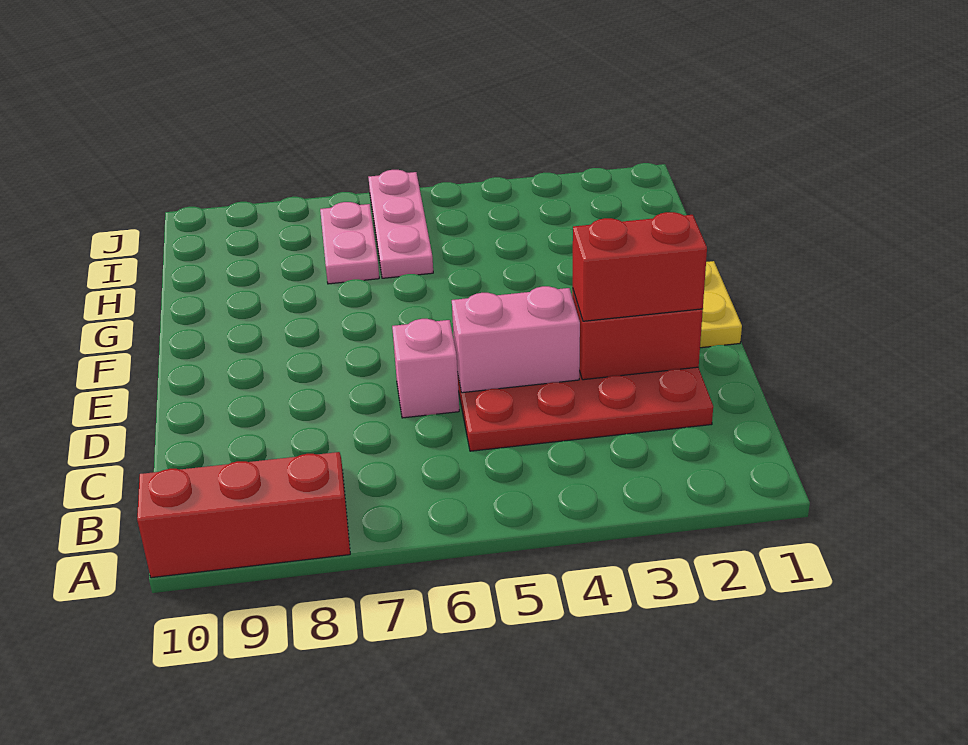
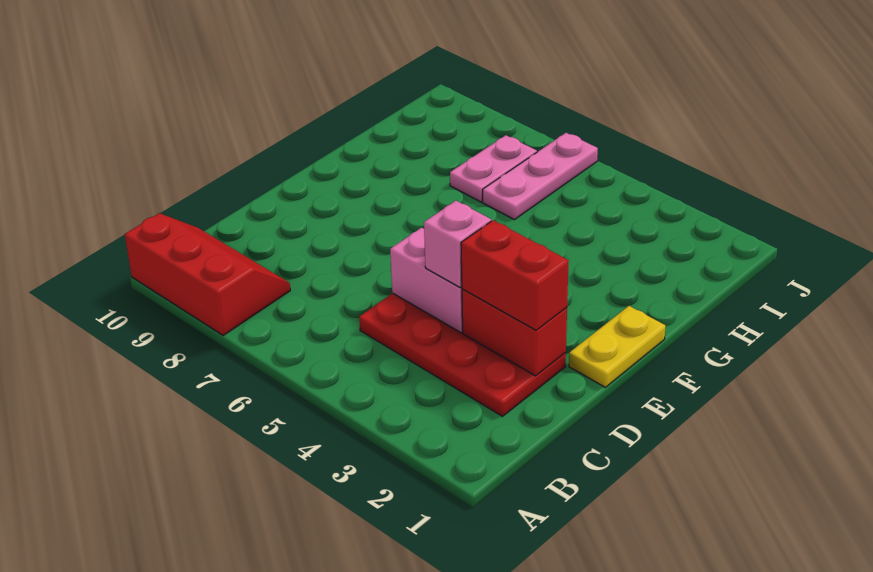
pink brick D6 level 1 -> pink brick D4 level 3

